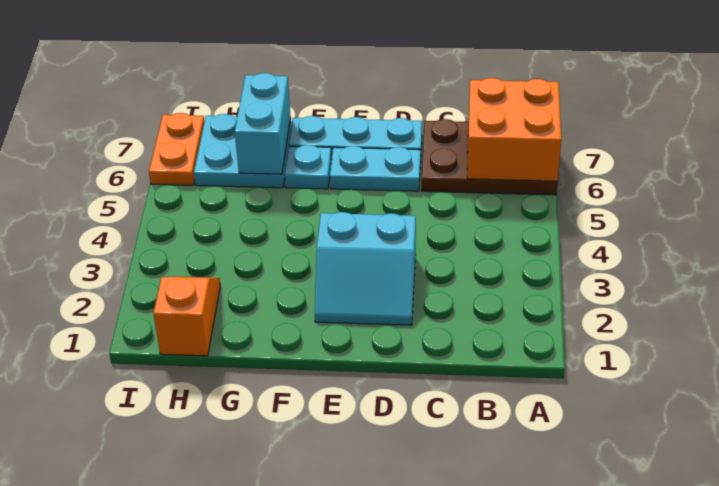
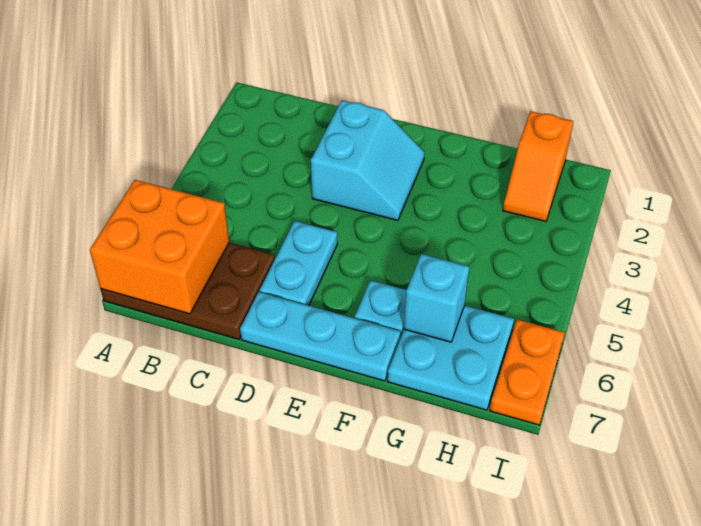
cyan slope D2:E3 level 1 top 3 -> cyan slope D2:E3 level 1 top D
cyan plate D6:E6 level 1 -> cyan plate D5:D6 level 1
cyan brick G6:G7 level 2 -> cyan brick G6 level 2

